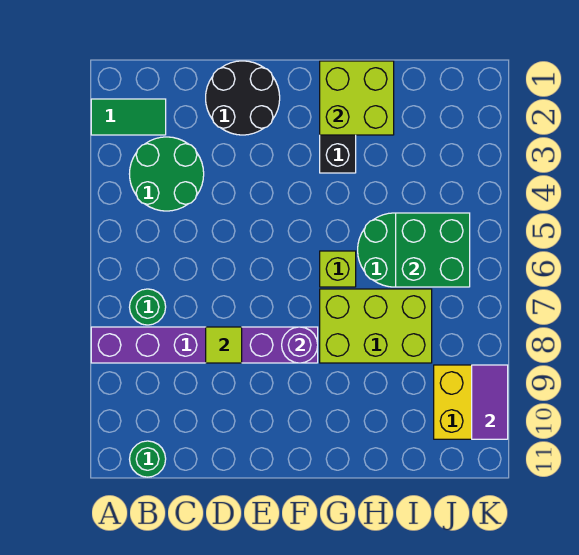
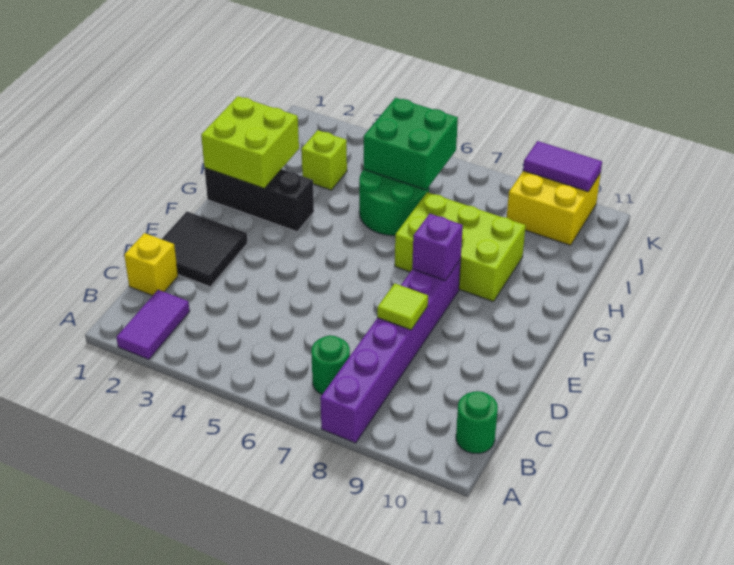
green tile A2:B2 level 1 -> purple tile A2:B2 level 1
green round brick B3:C4 level 1 -> none
none -> yellow brick C1 level 1
black round brick D1:E2 level 1 -> black tile D1:E2 level 1
purple round brick F8 level 2 -> purple brick F8 level 2
lime brick G6 level 1 -> lime brick I3 level 1
lime brick G7:I8 level 1 -> lime brick G7:H9 level 1

